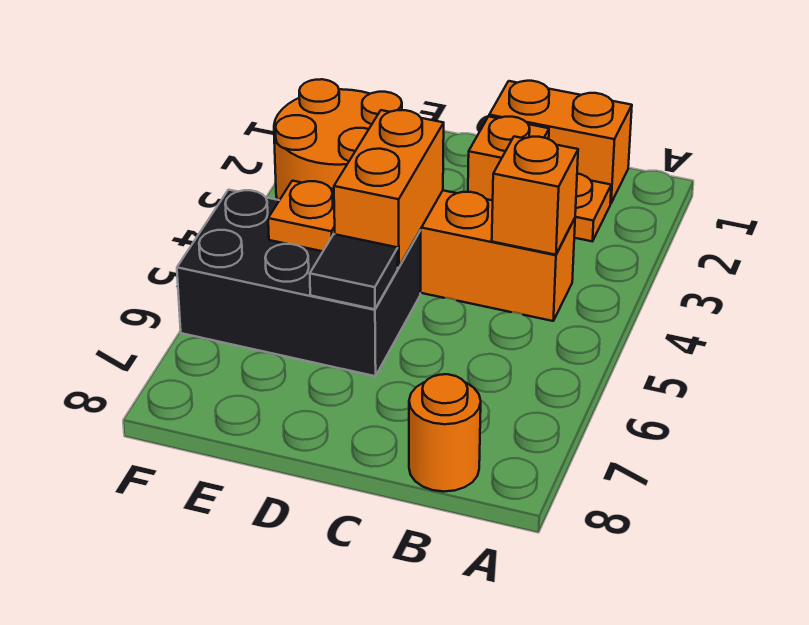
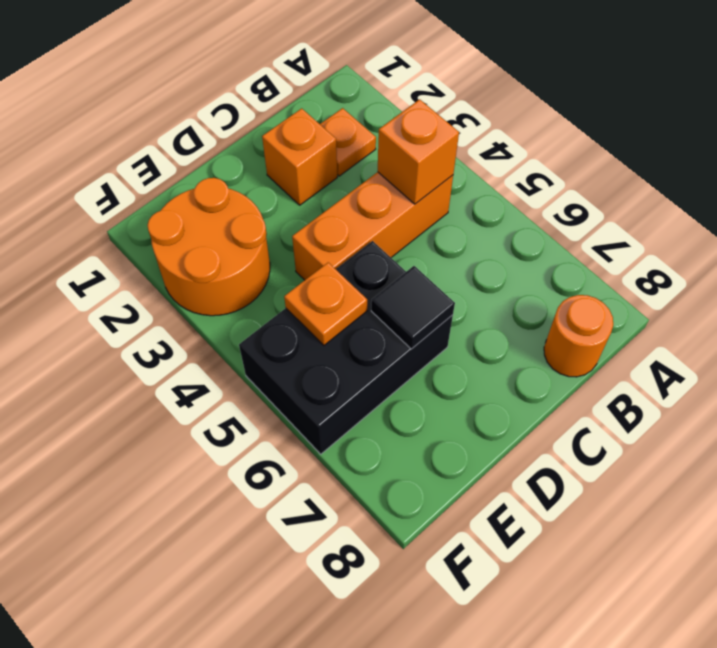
orange brick B1:C1 level 1 -> none
orange brick D4:D5 level 2 -> none

